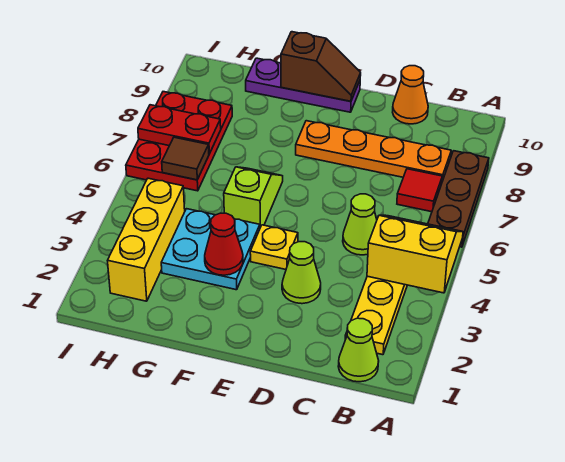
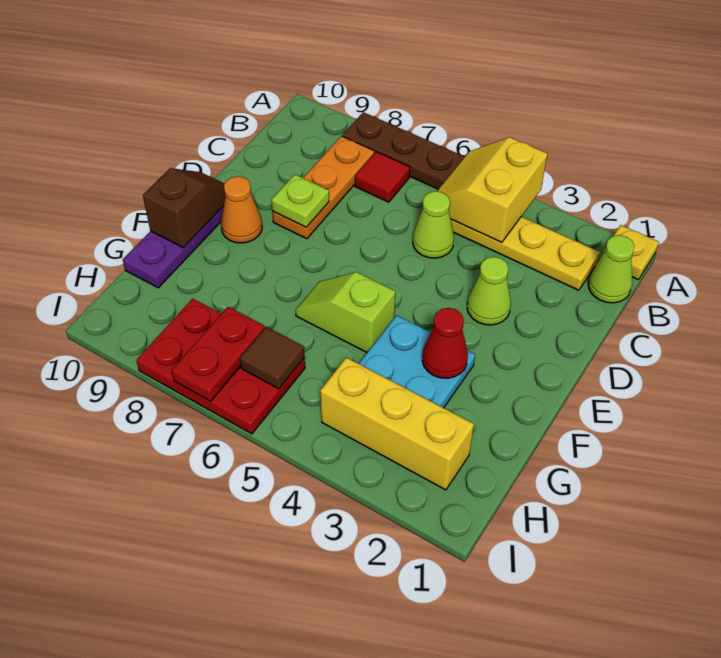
orange plate B8:E8 level 1 -> orange plate B8:D8 level 1
orange cone C10 level 1 -> orange cone E9 level 1
none -> lime plate D8 level 2
yellow plate E4 level 1 -> yellow plate A1 level 1

